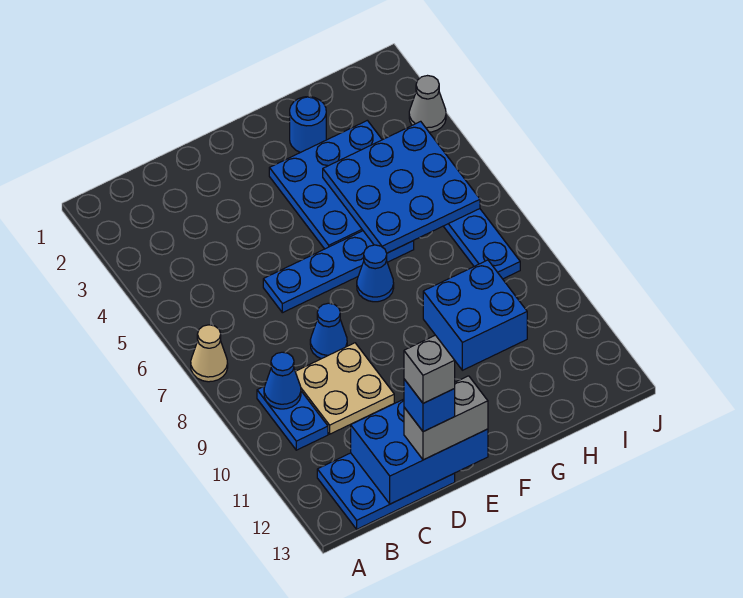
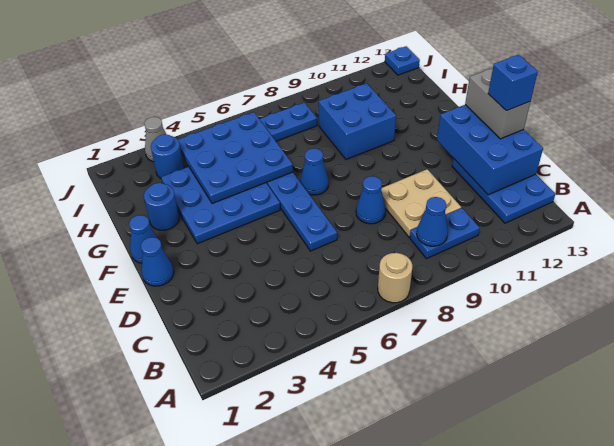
tan cone A7 level 1 -> tan round brick A7 level 1
grey brick D13 level 5 -> none
none -> blue cone E1 level 1
none -> blue cone F1 level 1
none -> blue round brick I3 level 1
none -> blue plate J13 level 1

